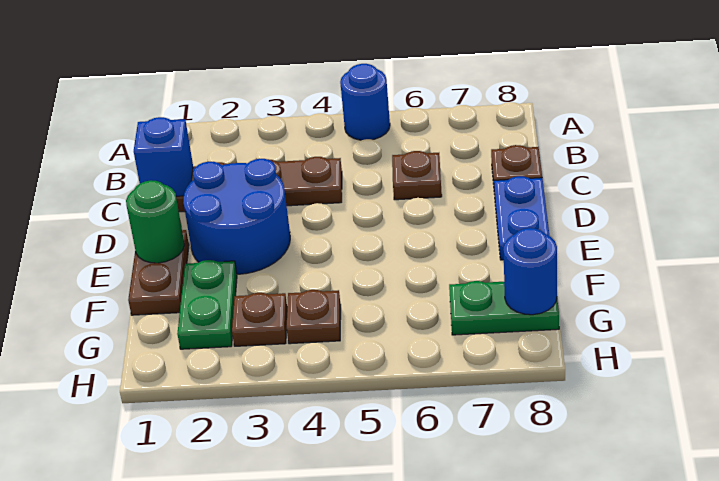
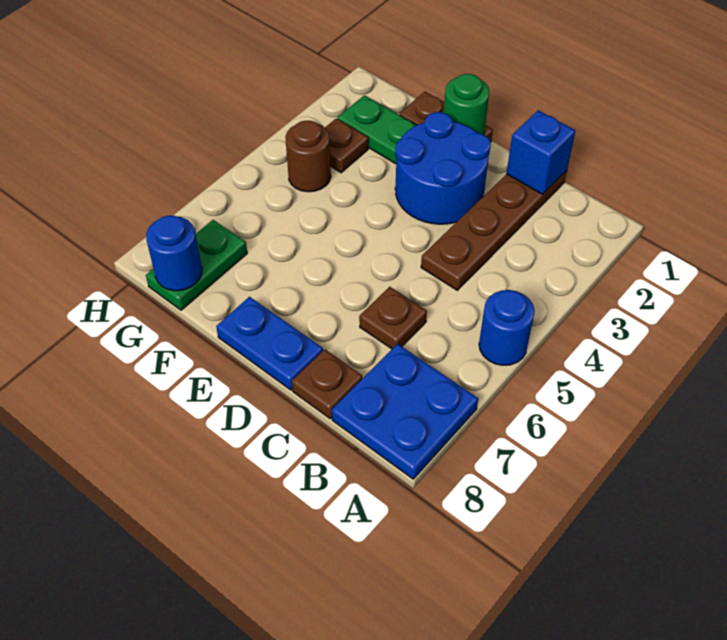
none -> blue plate A7:B8 level 1
brown plate G4 level 1 -> brown round brick G4 level 1

